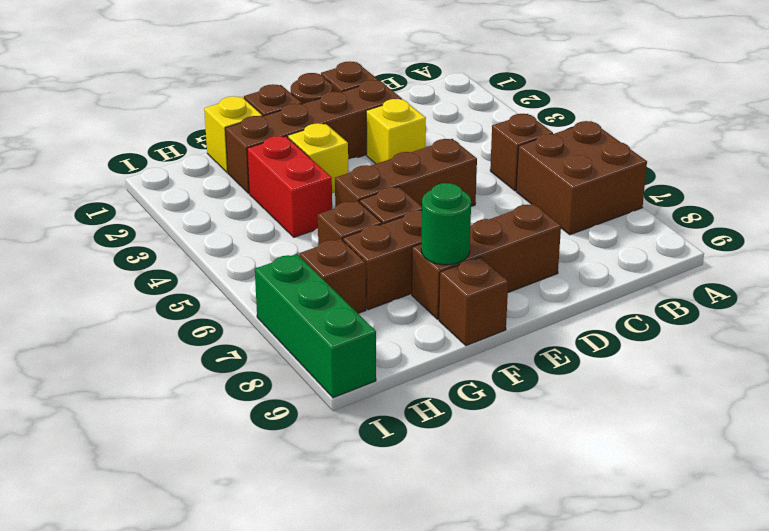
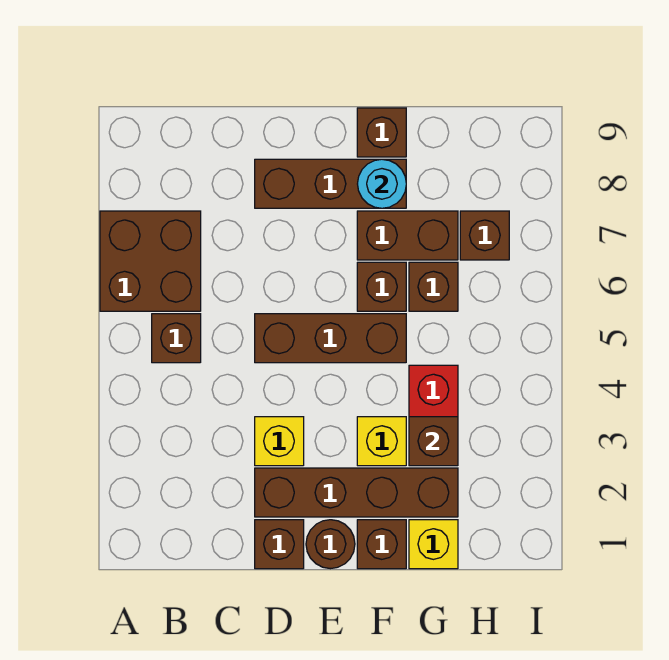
green round brick F8 level 2 -> cyan round brick F8 level 2
none -> brown brick G3 level 2
green brick I7:I9 level 1 -> none

